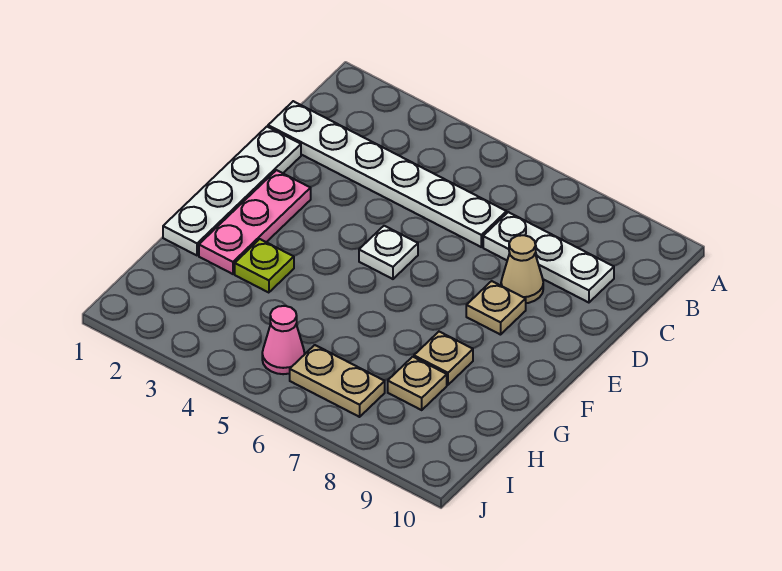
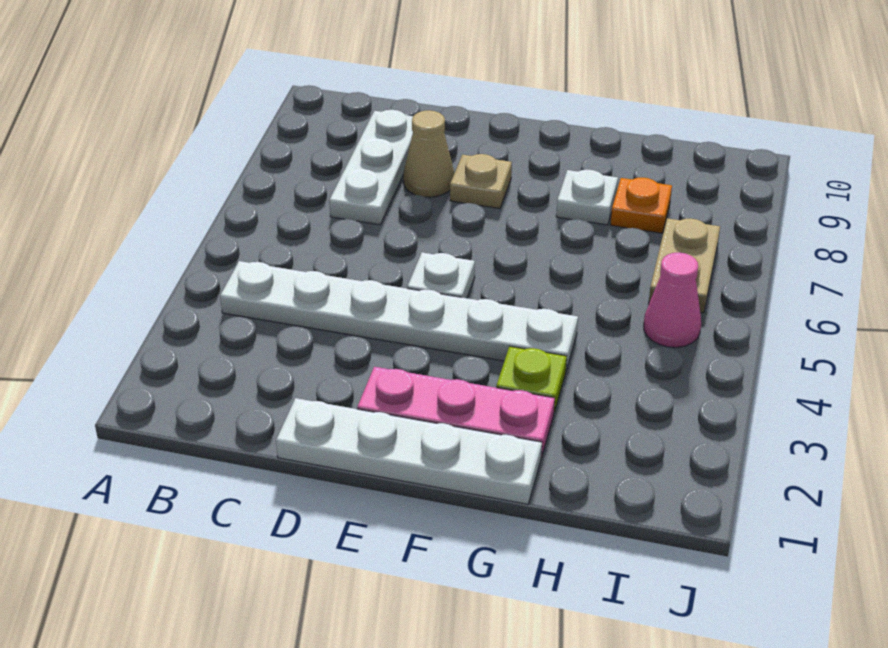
white plate C1:C6 level 1 -> white plate B4:G4 level 1
tan plate G8 level 1 -> white plate G8 level 1
tan plate H8 level 1 -> orange plate H8 level 1

